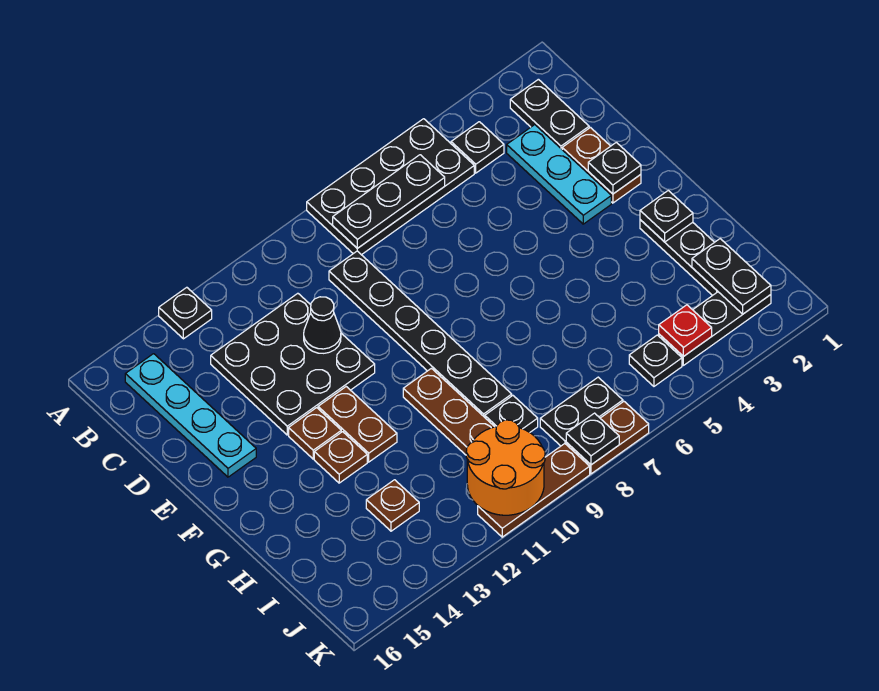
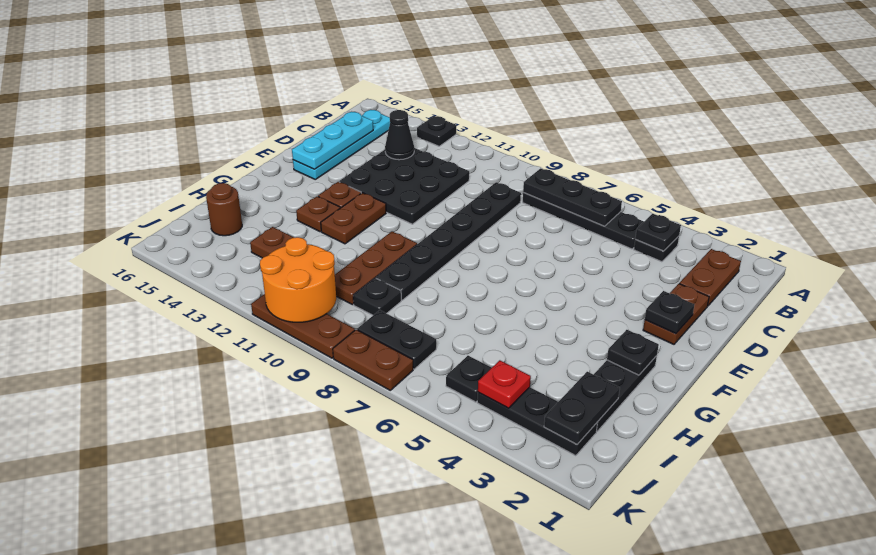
black plate A5:B8 level 1 -> black plate B5:B8 level 1
black plate B2:C2 level 1 -> brown plate B2:C2 level 1
cyan plate C3:E3 level 1 -> cyan plate C15:E15 level 2
black cone D11 level 2 -> black cone C13 level 2
none -> brown round brick I15 level 1
black plate K8 level 2 -> black plate B4 level 2

